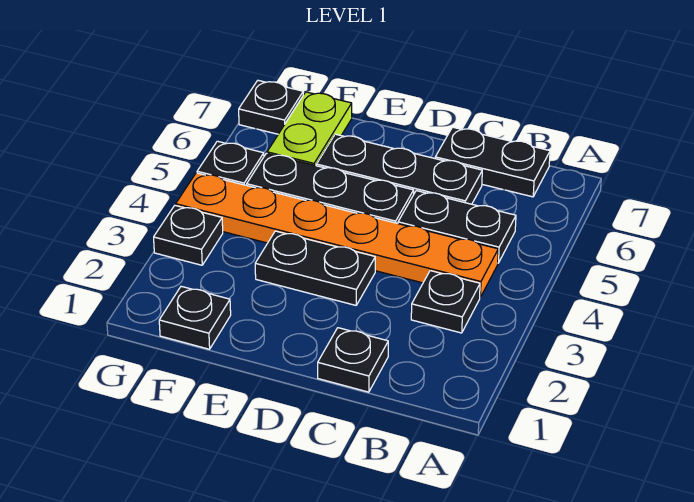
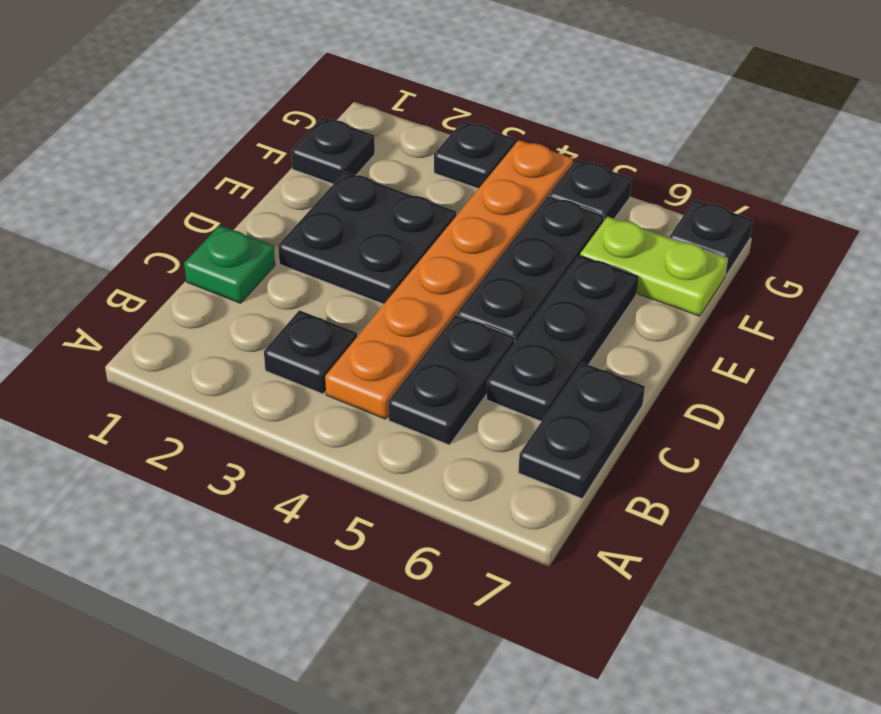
black plate C1 level 1 -> green plate C1 level 1
black plate D3:E3 level 1 -> black plate D2:E3 level 1

